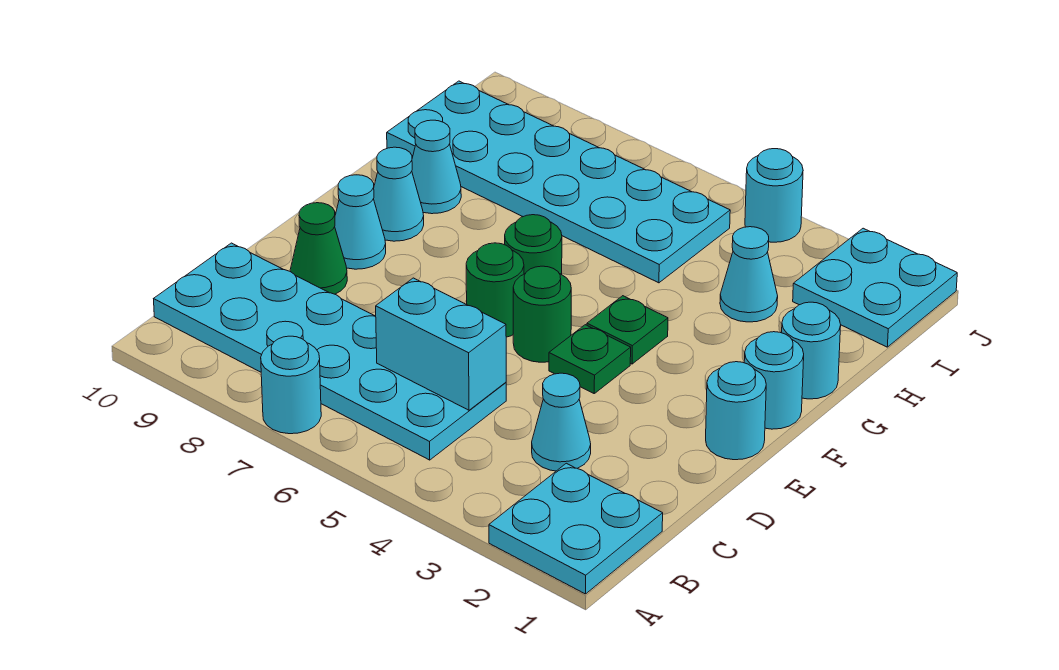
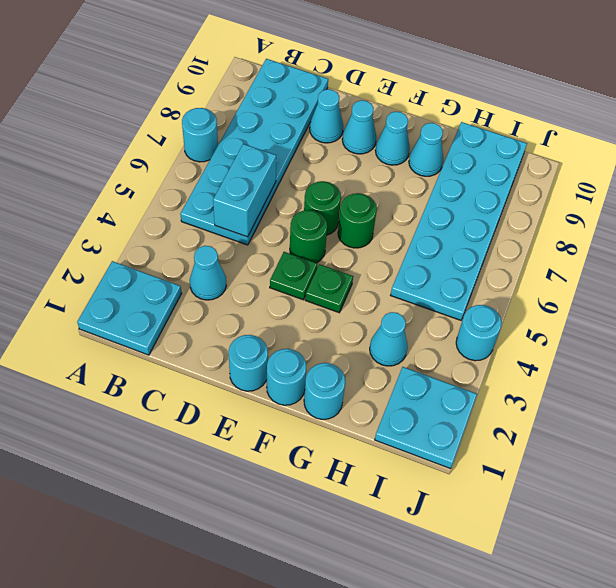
green cone D9 level 1 -> cyan cone D9 level 1

